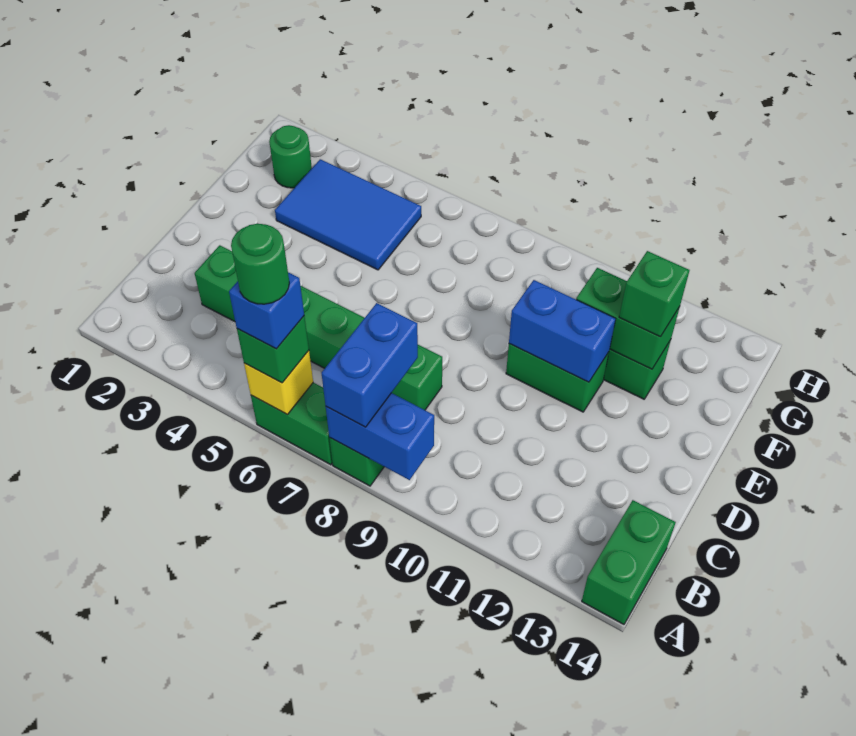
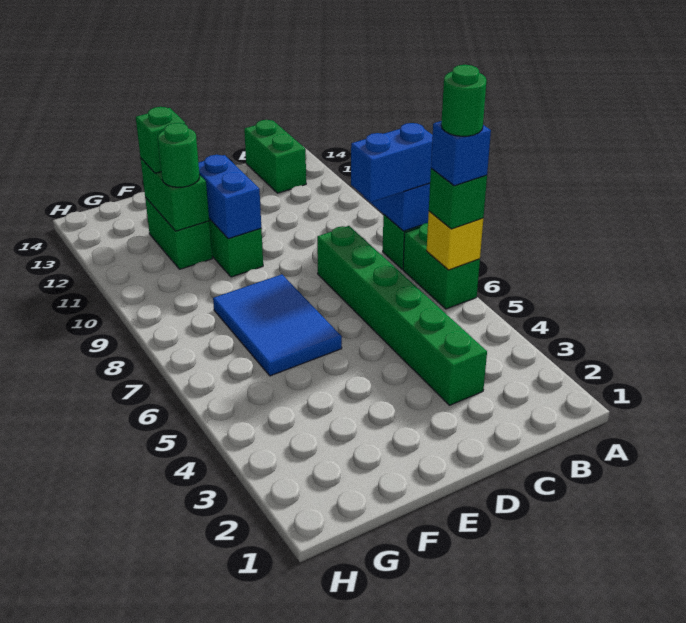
green brick A14:B14 level 1 -> green brick B13:B14 level 1
blue tile F3:G5 level 1 -> blue tile E6:F8 level 1
green round brick G2 level 1 -> green round brick F11 level 3

